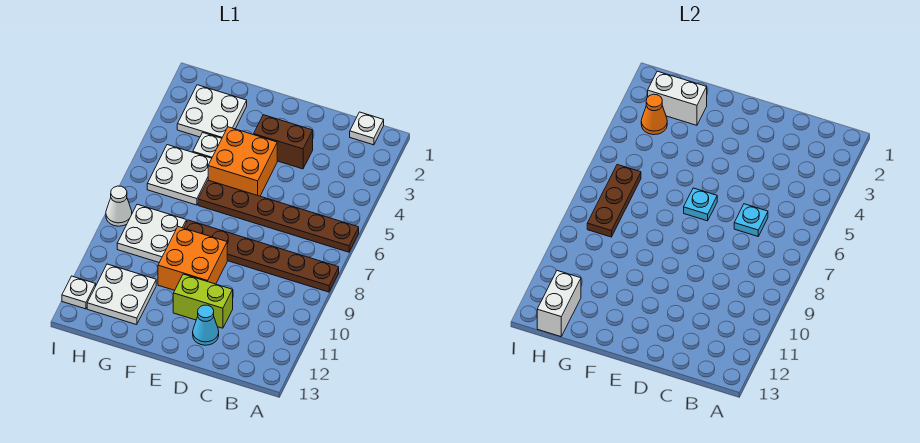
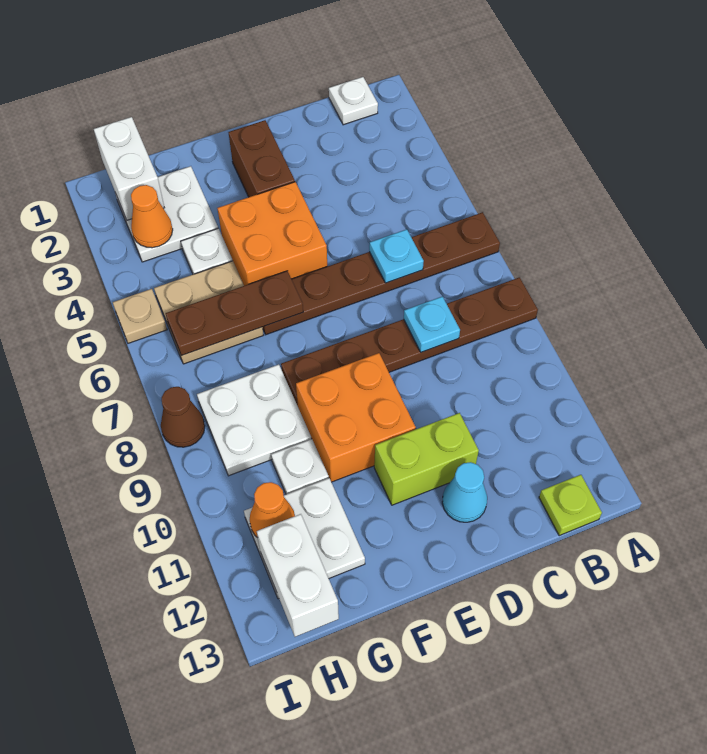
none -> lime plate B13 level 1
brown brick D3:E3 level 1 -> brown brick E2:E3 level 1
cyan plate E6 level 2 -> cyan plate C8 level 2
white brick G2:H2 level 2 -> white brick H1:H2 level 2
white plate G5:H6 level 1 -> tan plate G5:H6 level 1
brown plate H6:H8 level 2 -> brown plate F6:H6 level 2
none -> orange cone H11 level 2
none -> tan plate I5 level 1
white cone I8 level 1 -> brown cone I8 level 1
white plate I12 level 1 -> white plate G10 level 1

